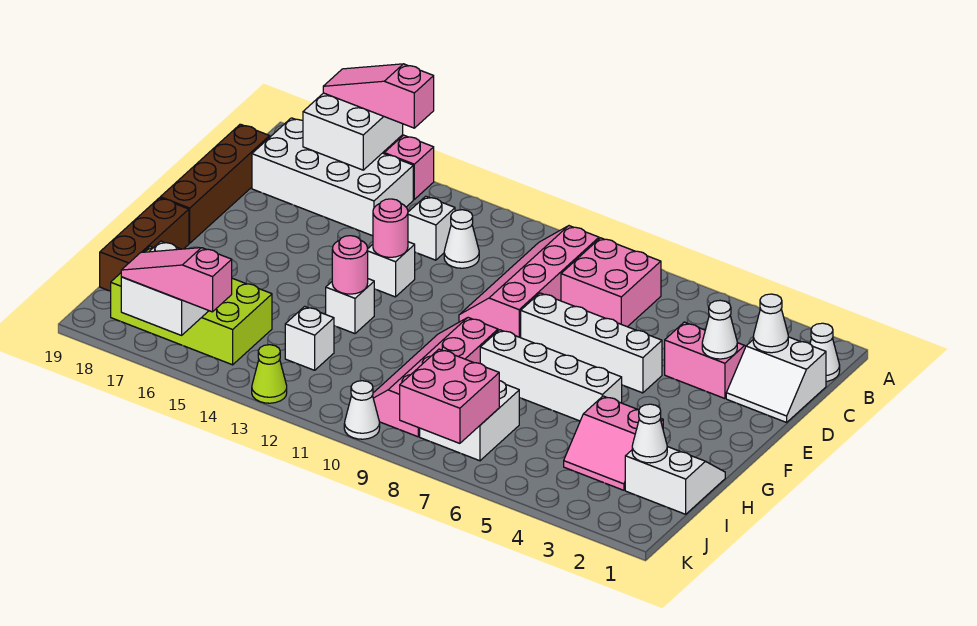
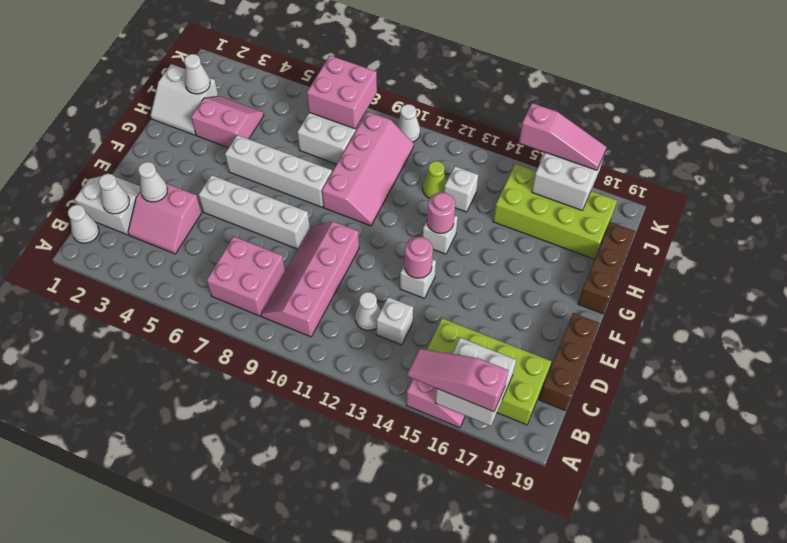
pink slope A15:A17 level 3 top 15 -> pink slope A15:A17 level 3 top 17
pink slope B9:E10 level 1 top 9 -> pink slope B9:E10 level 1 top 10
white brick B15:C18 level 1 -> lime brick B15:C18 level 1
brown brick C19:F19 level 1 -> brown brick C19:E19 level 1
lime cone K13 level 1 -> lime cone I12 level 1

